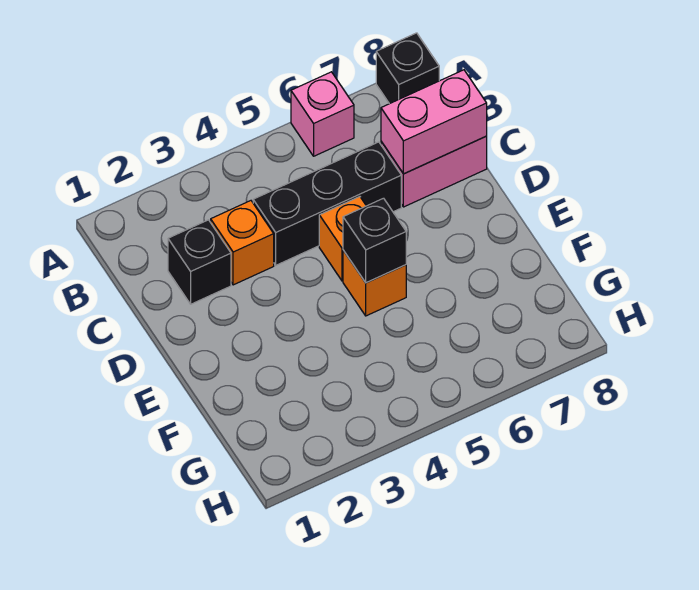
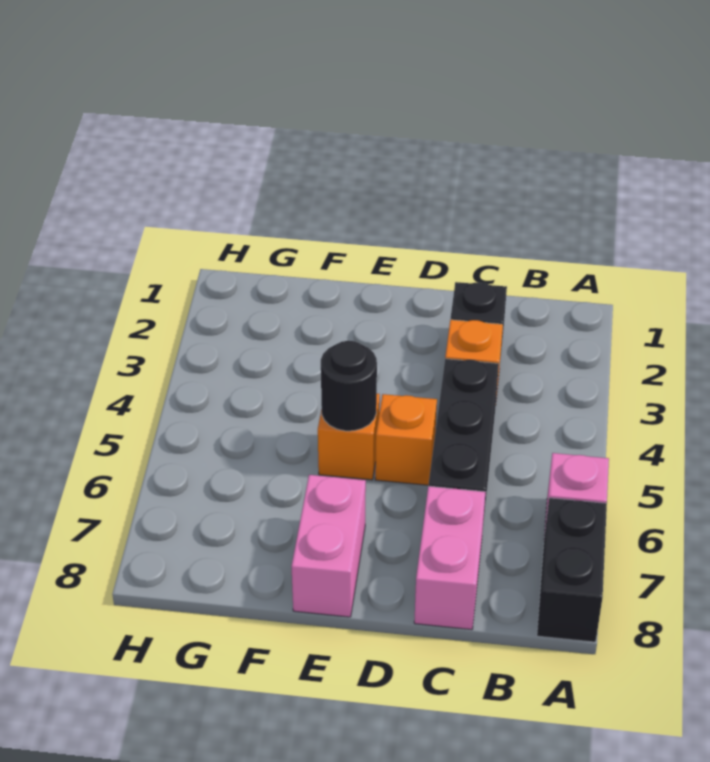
black brick A8 level 1 -> black brick A7:A8 level 1
pink brick C7:C8 level 2 -> pink brick E7:E8 level 1
black brick E5 level 2 -> black round brick E5 level 2

